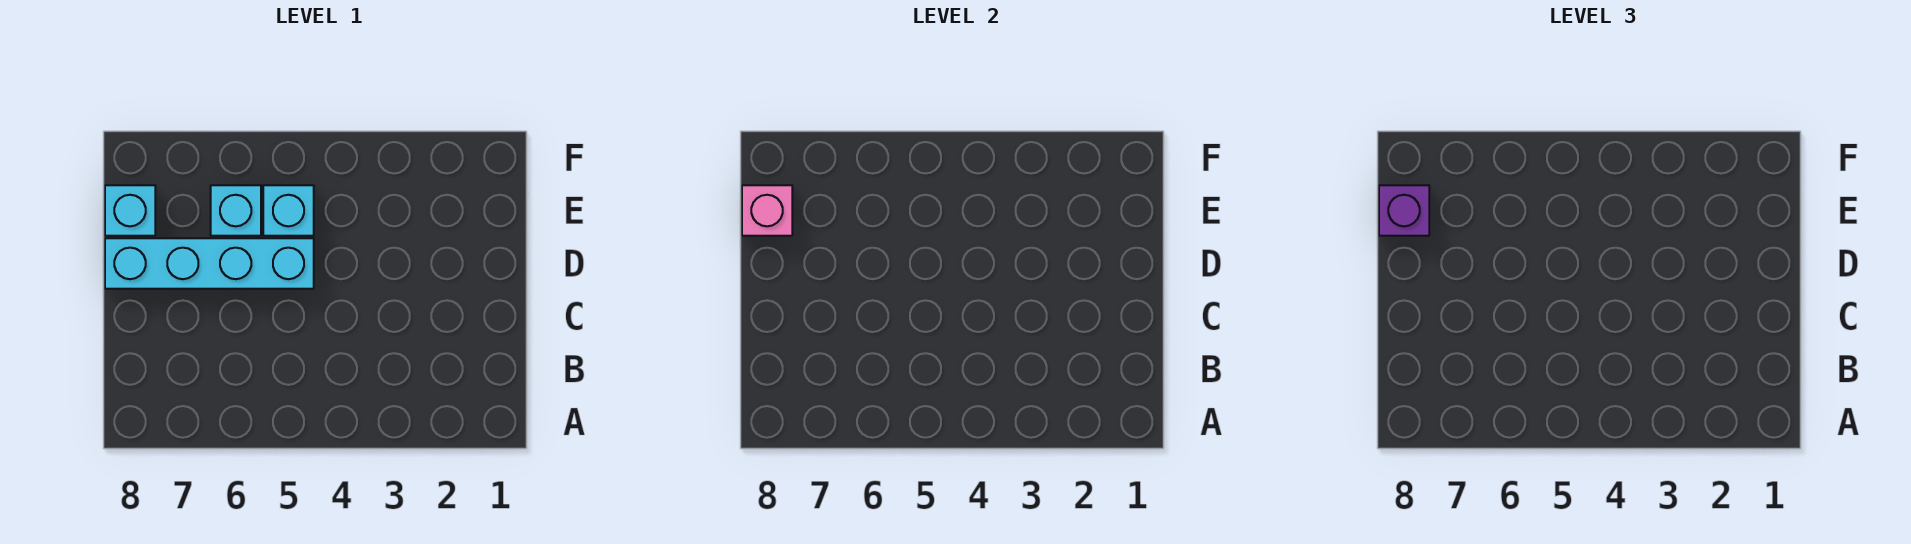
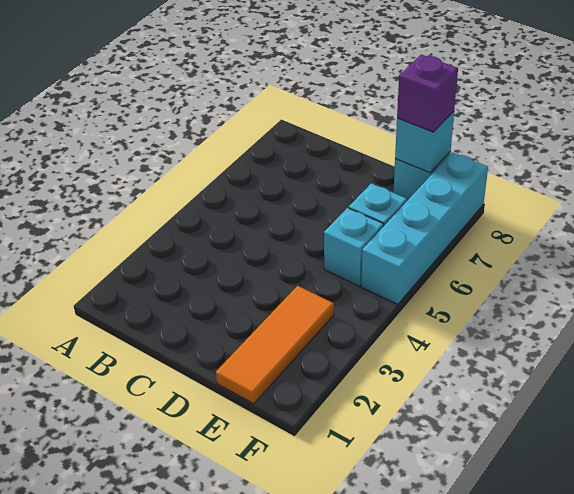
cyan brick D5:D8 level 1 -> cyan brick F5:F8 level 1
none -> orange tile E1:E3 level 1
pink brick E8 level 2 -> cyan brick E8 level 2

